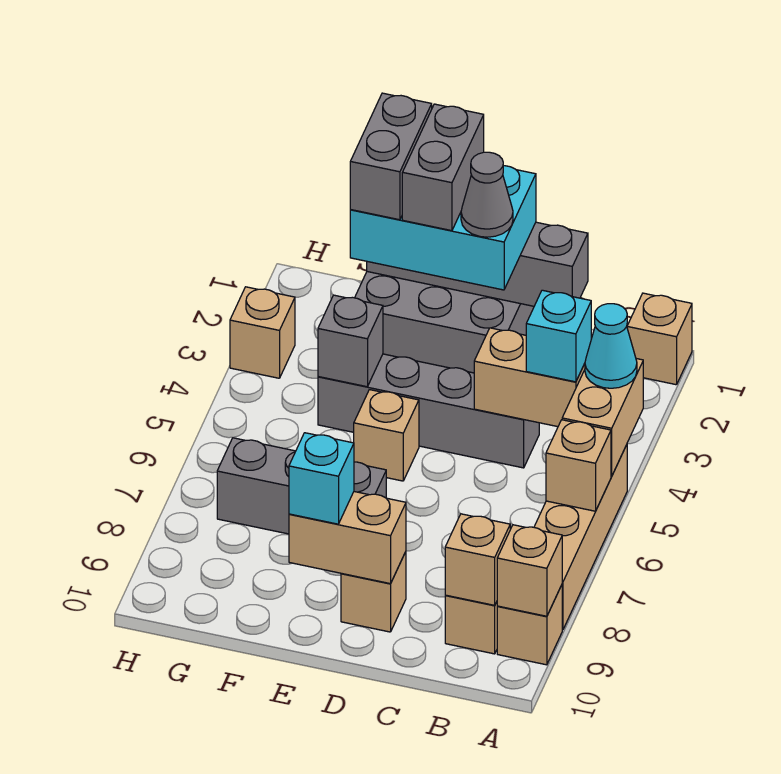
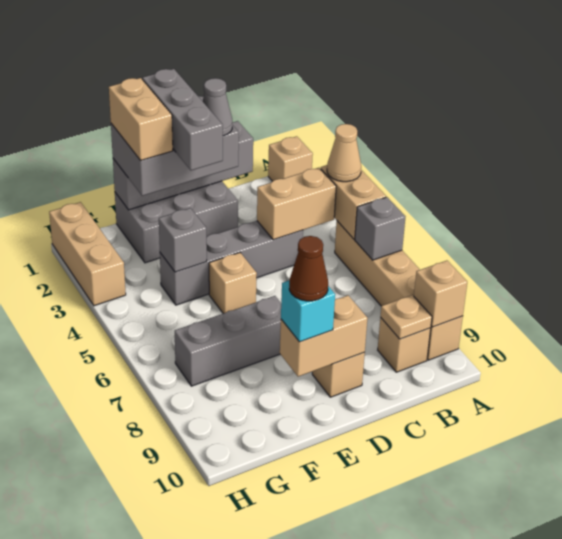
cyan cone A4 level 3 -> tan cone A4 level 3
tan brick A6 level 2 -> grey brick A6 level 2
cyan brick B4 level 3 -> none
tan brick B9 level 2 -> tan plate B9 level 2
cyan brick D1:F2 level 3 -> grey brick D1:F2 level 3
grey brick E1:E2 level 4 -> grey brick E1:E3 level 4
none -> brown cone E9 level 4
grey brick F1:F2 level 4 -> tan brick F1:F2 level 4
tan brick H3 level 1 -> tan brick H1:H3 level 1

